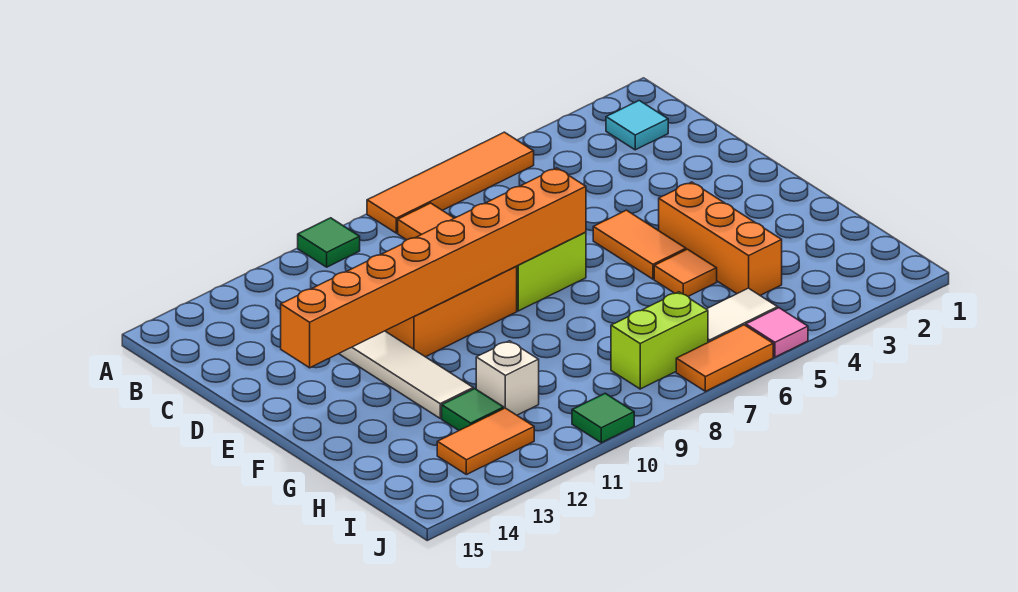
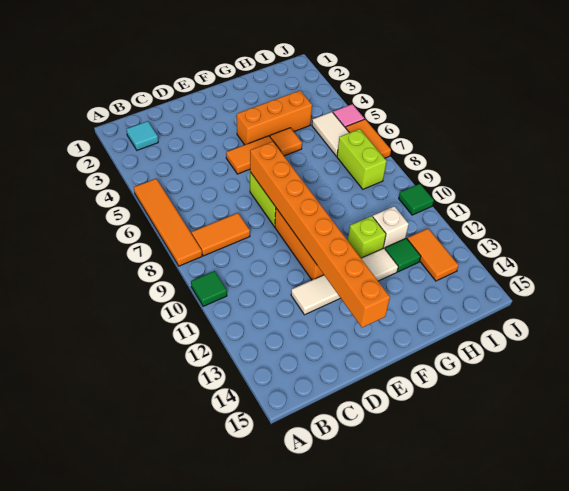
none -> lime brick G11 level 1

